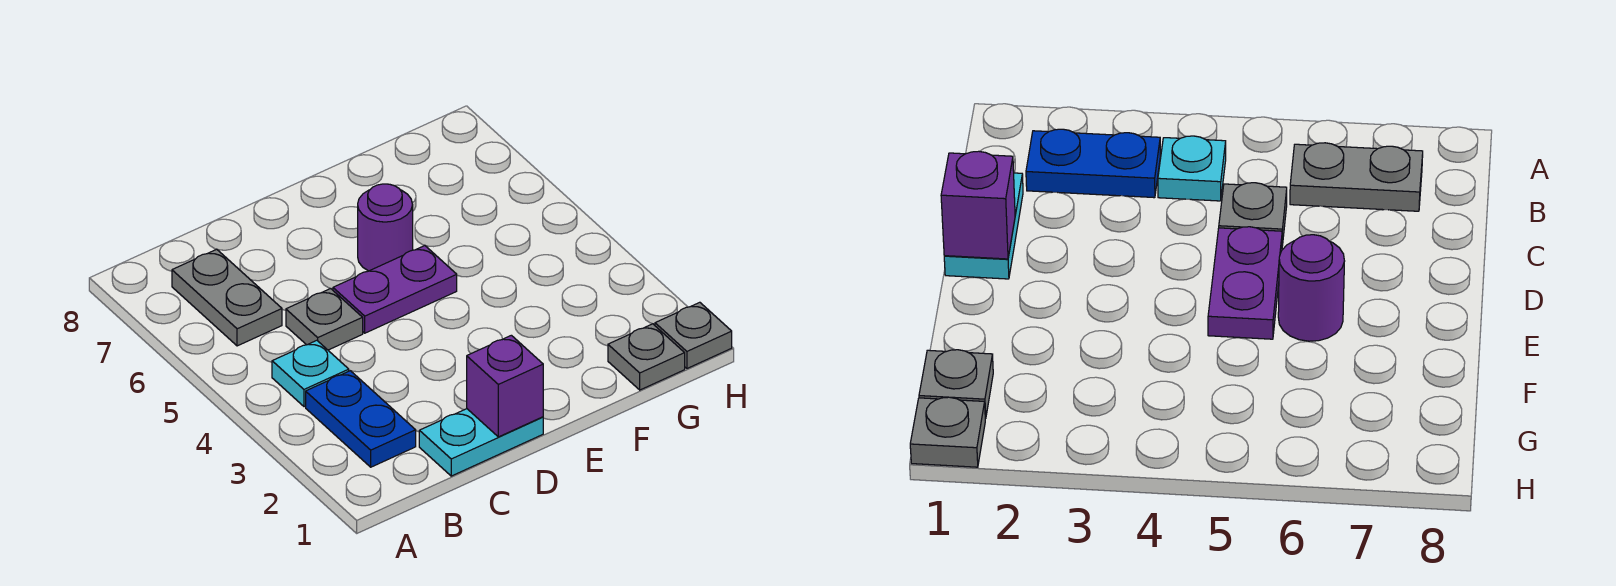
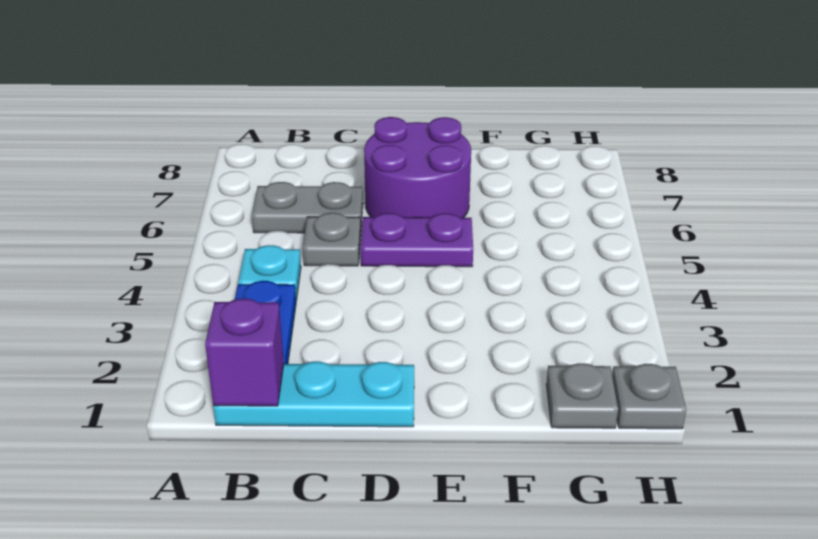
grey plate B6:B7 level 1 -> grey plate B6:C6 level 1
cyan plate C1:D1 level 1 -> cyan plate B1:D1 level 1
purple brick D1 level 2 -> purple brick B1 level 2
purple round brick E6 level 1 -> purple round brick D6:E7 level 1

